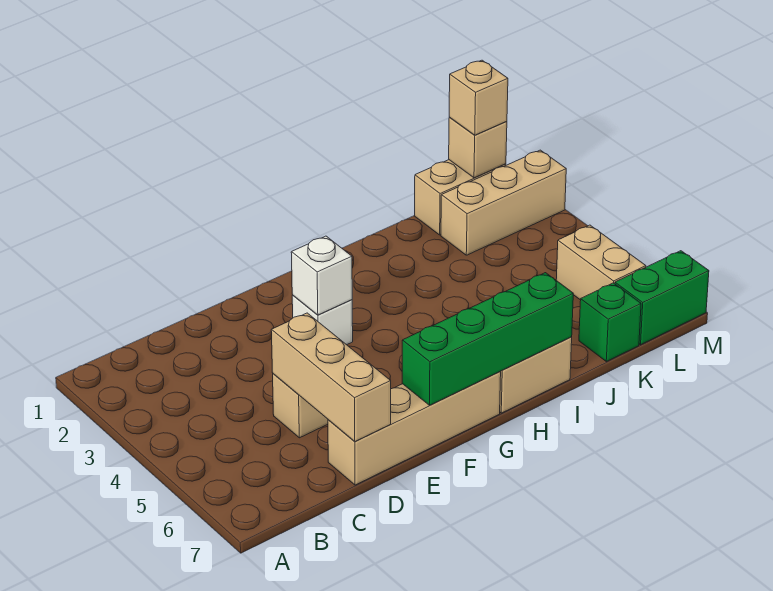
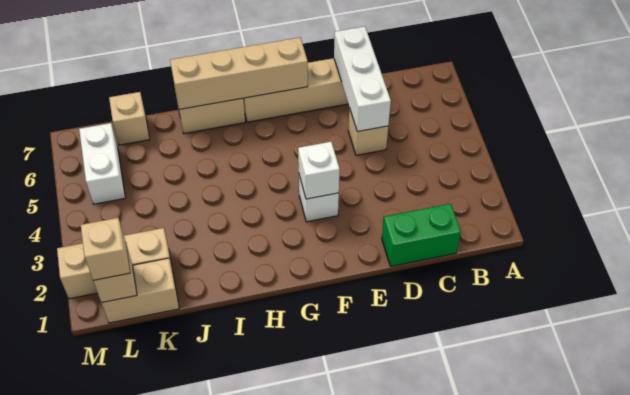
tan brick D5:D7 level 2 -> white brick D5:D7 level 2
green brick F7:I7 level 2 -> tan brick F7:I7 level 2
green brick K7 level 1 -> tan brick K7 level 1
tan brick L5:L6 level 1 -> white brick L5:L6 level 1
green brick L7:M7 level 1 -> green brick C1:D1 level 1

